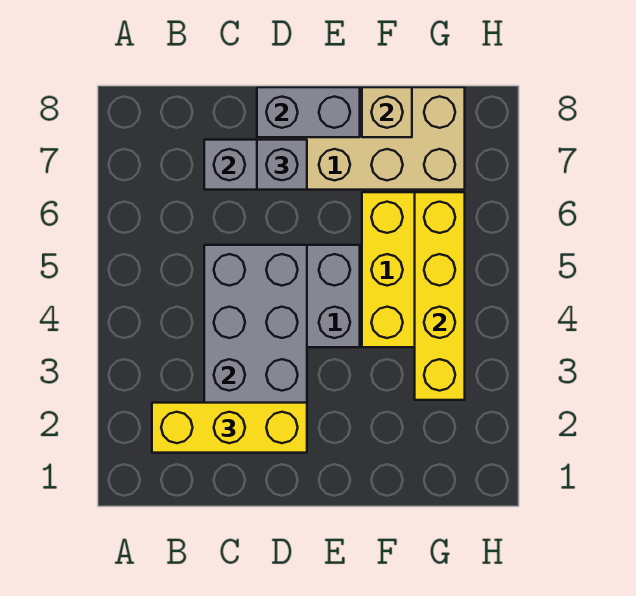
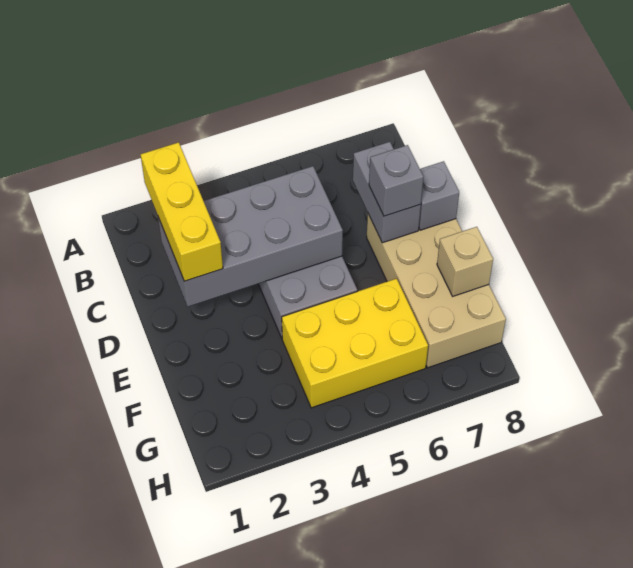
grey brick D8:E8 level 2 -> grey brick D8 level 2
yellow brick G3:G6 level 2 -> none

